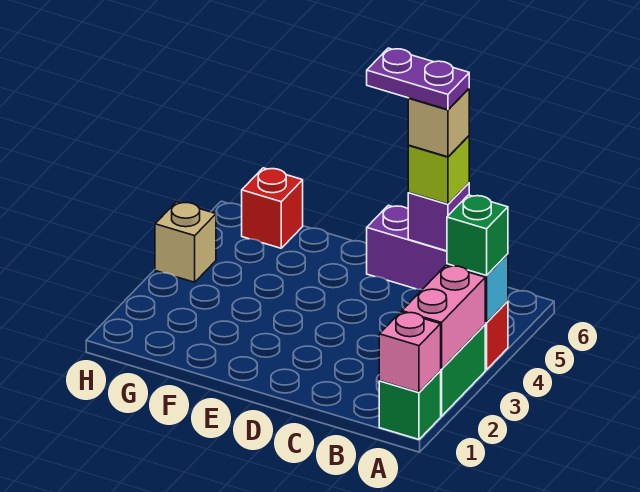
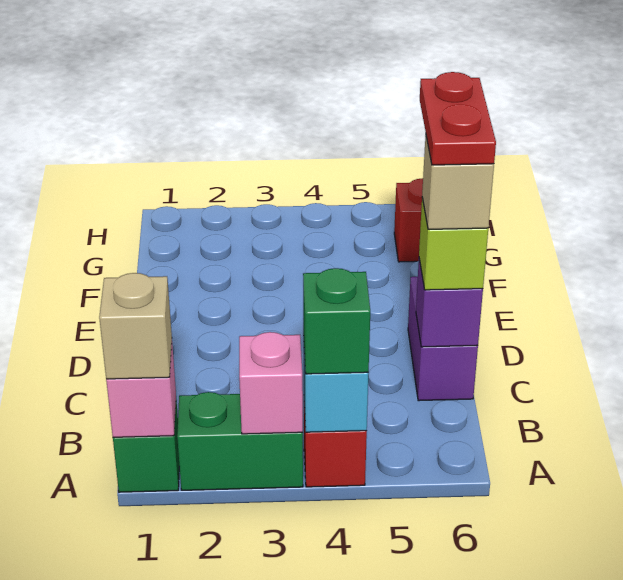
pink brick A2:A3 level 2 -> pink brick A3 level 2
purple plate C6:D6 level 5 -> red plate C6:D6 level 5
tan brick H4 level 1 -> tan brick A1 level 3

